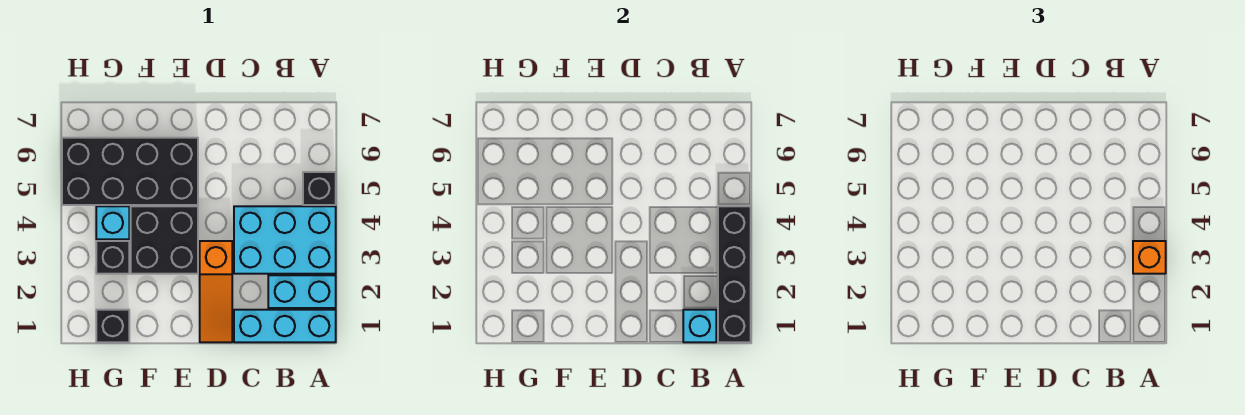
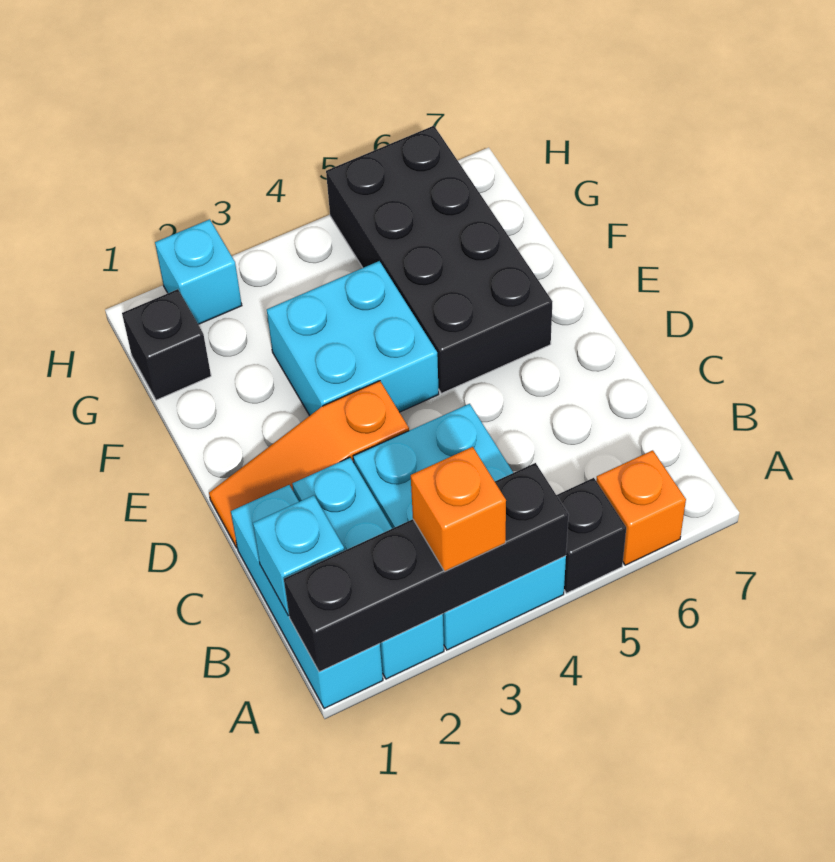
cyan brick A2:B2 level 1 -> cyan brick A2:C2 level 1
none -> orange brick A6 level 1
black brick E3:F4 level 1 -> cyan brick E3:F4 level 1
black brick G3 level 1 -> none
cyan brick G4 level 1 -> cyan brick H2 level 1

